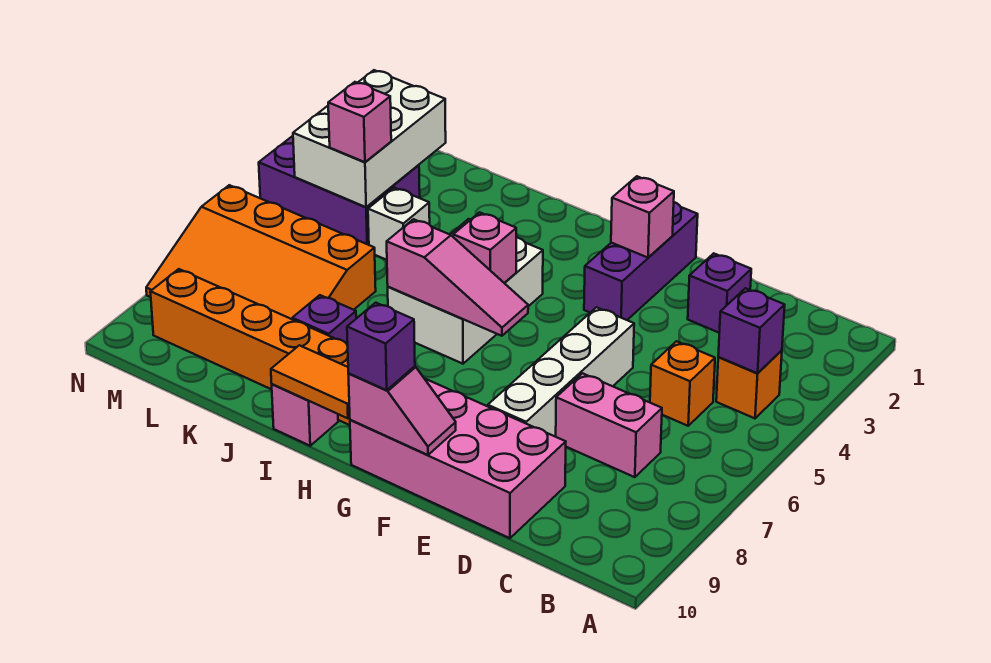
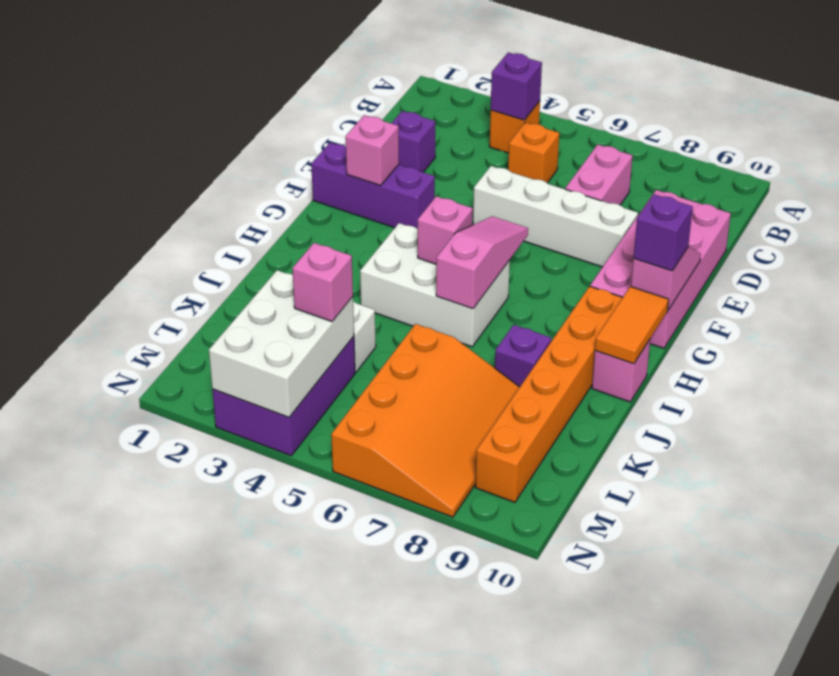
white brick L2:M4 level 2 -> white brick L3:N4 level 2

